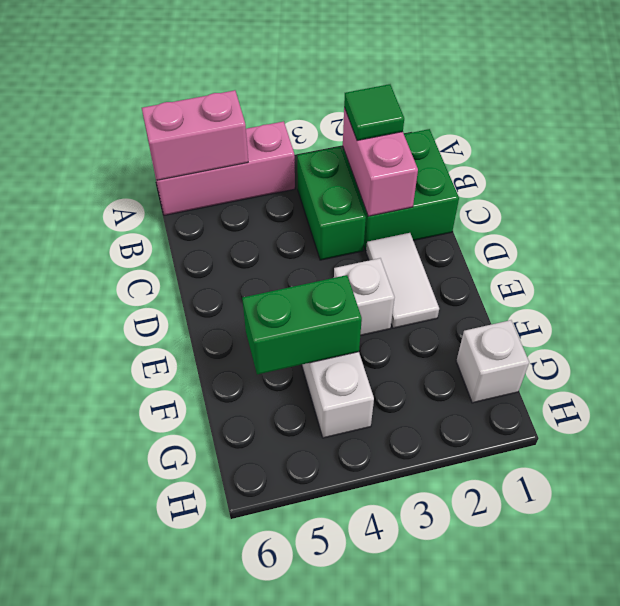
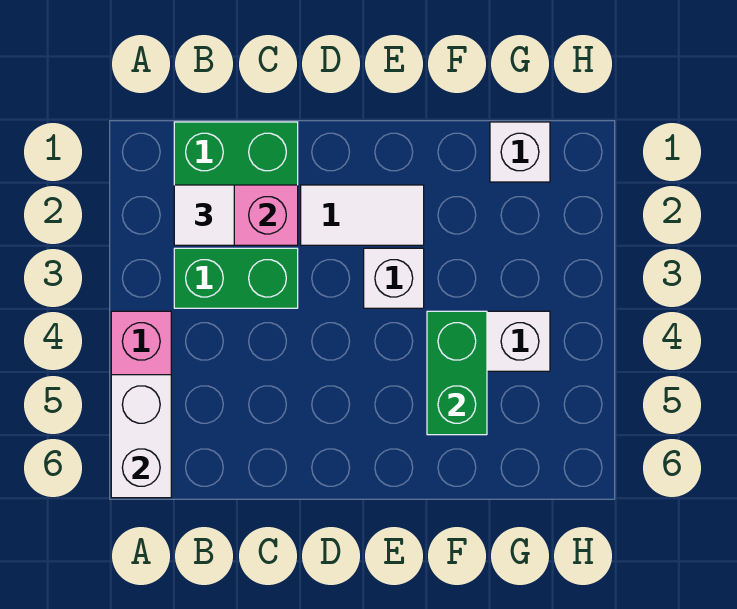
pink brick A5:A6 level 2 -> white brick A5:A6 level 2
green tile B2 level 3 -> white tile B2 level 3

